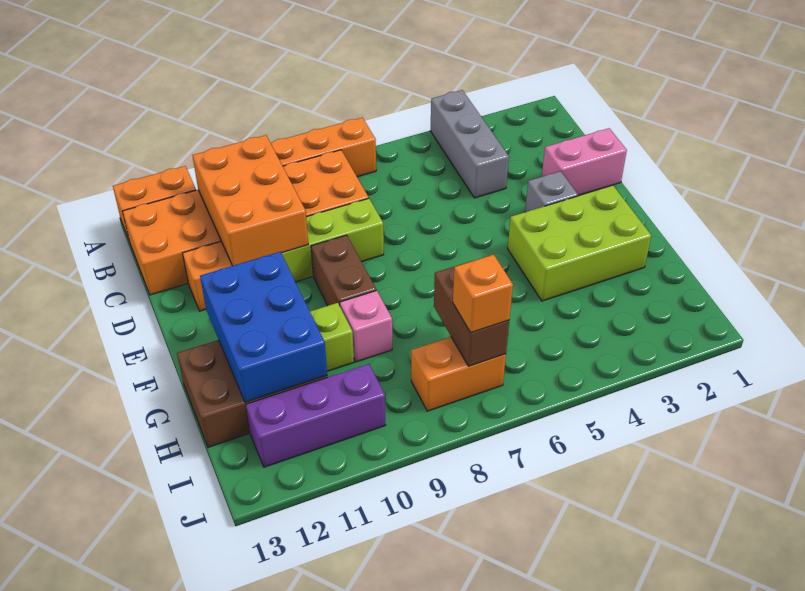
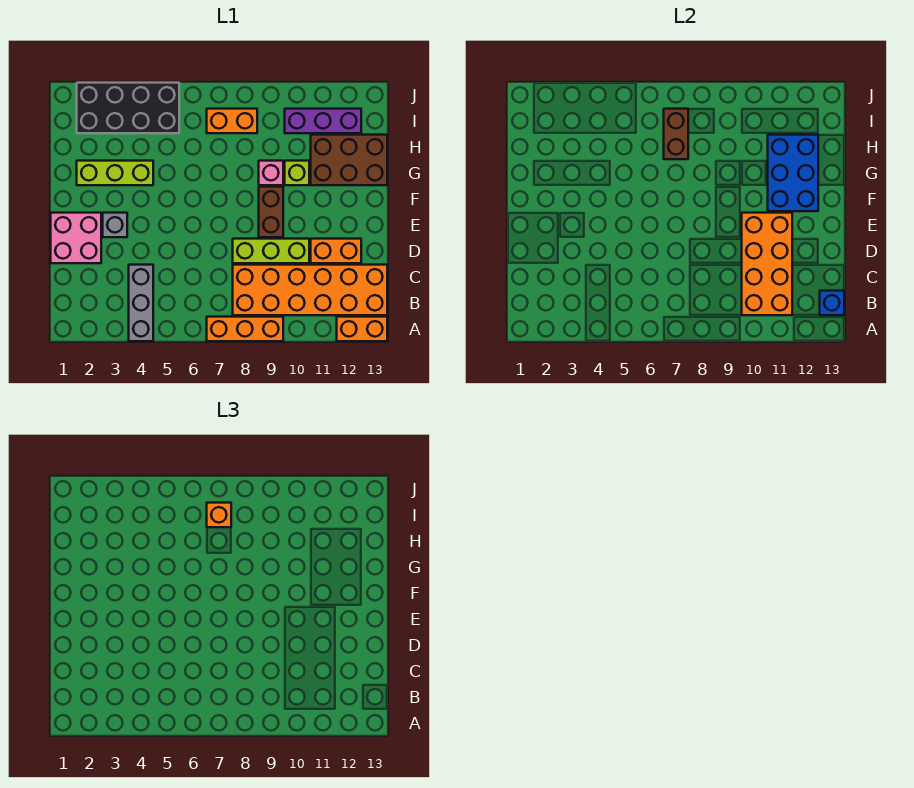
orange brick B10:D11 level 2 -> orange brick B10:E11 level 2
none -> blue brick B13 level 2
pink brick D1:D2 level 1 -> pink brick D1:E2 level 1
lime brick F2:G4 level 1 -> lime brick G2:G4 level 1
none -> black brick I2:J5 level 1

